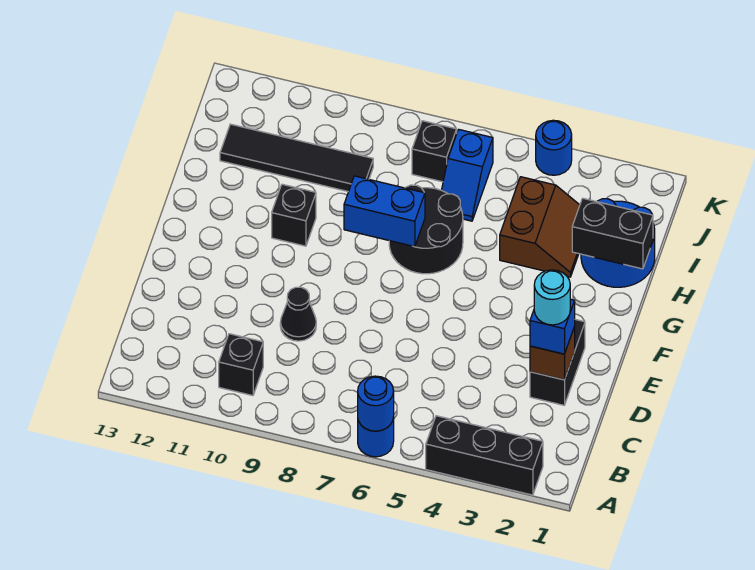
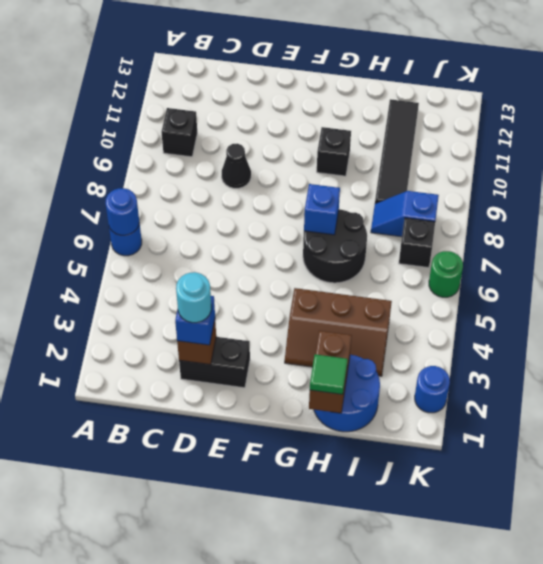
black brick A2:A4 level 1 -> none
blue brick G7:G8 level 2 -> blue brick G7 level 2
black brick H1:H2 level 2 -> brown brick H1:H2 level 2
none -> green tile H1 level 3
brown slope H3:I4 level 1 top 4 -> brown slope G3:I4 level 1 top 4
blue slope I6:J6 level 1 top J -> blue slope I8:J8 level 1 top J
blue round brick K4 level 1 -> blue round brick K2 level 1
none -> green round brick K6 level 1

